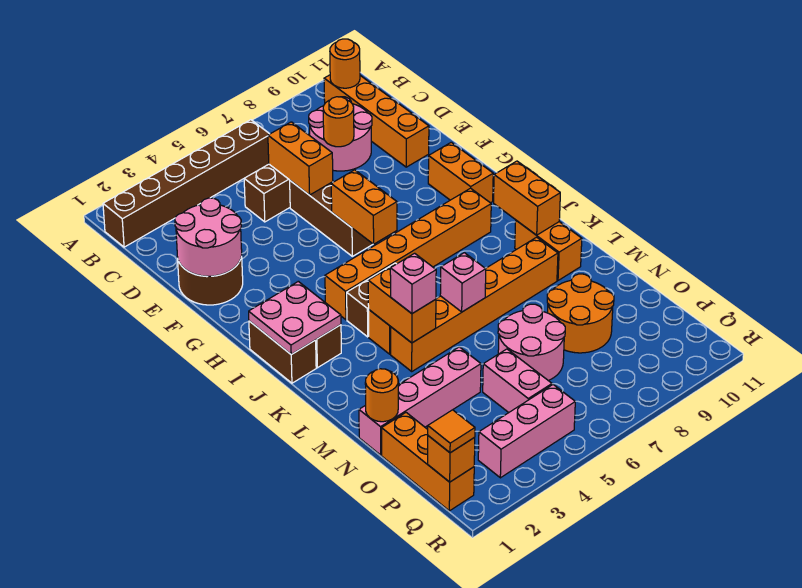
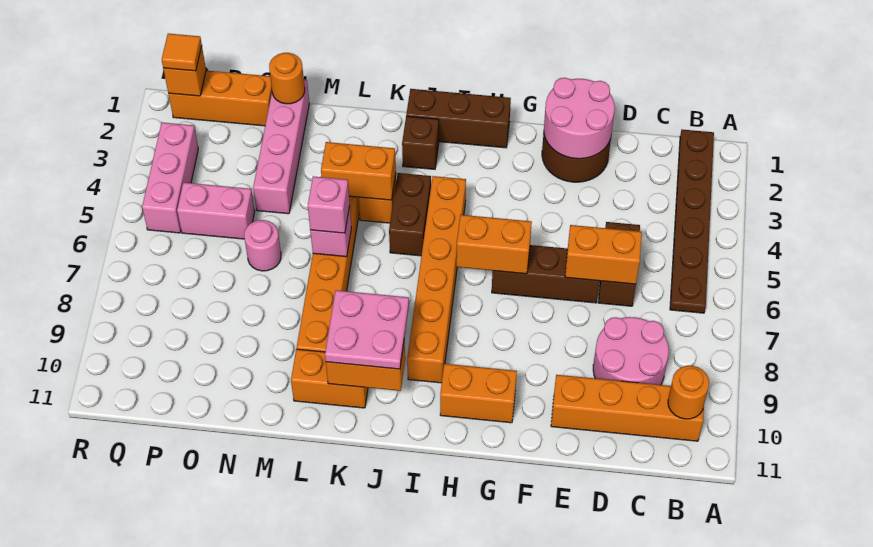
brown brick B1:B6 level 1 -> brown plate B1:B6 level 1
orange round brick D8 level 2 -> none
brown brick I1:J1 level 1 -> brown brick H1:J1 level 1
pink plate I1:J2 level 2 -> pink plate J9:K10 level 3
pink brick L4 level 3 -> pink brick L6 level 3
pink round brick N6:O7 level 1 -> pink round brick N6 level 1
orange round brick N8:O9 level 1 -> none

